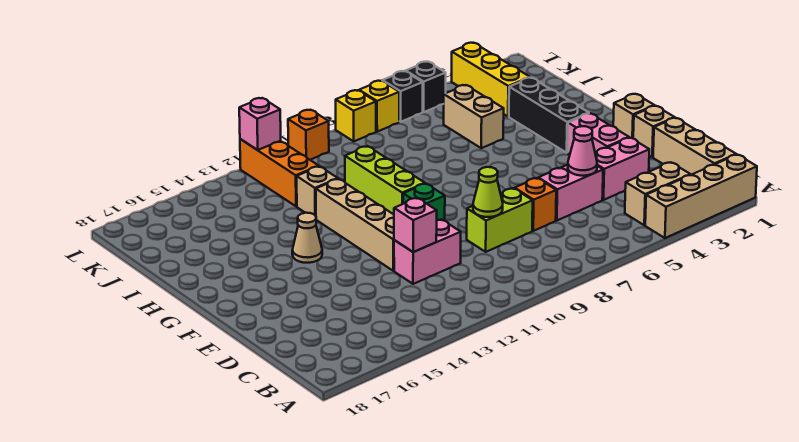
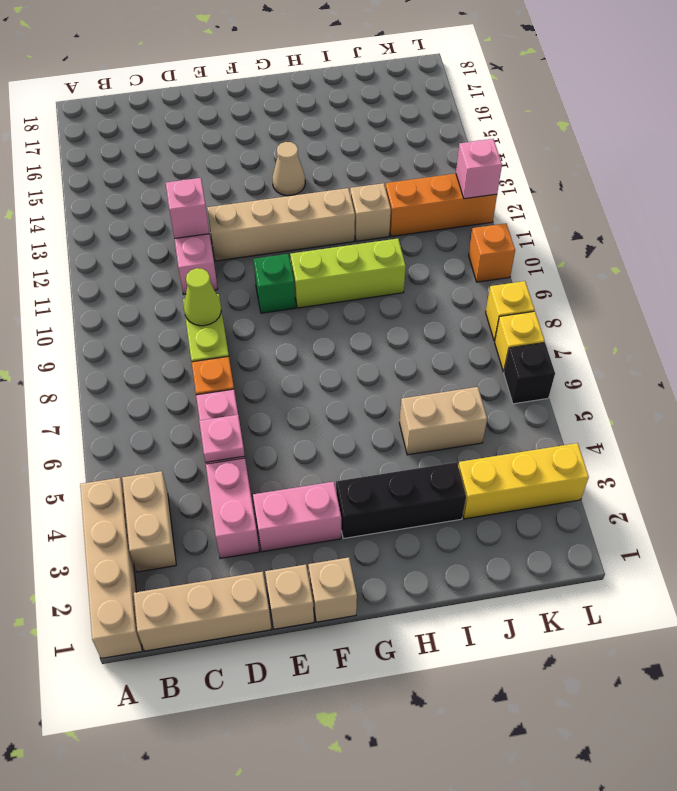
pink cone D5 level 2 -> pink plate D5 level 2
black brick L5 level 1 -> none

